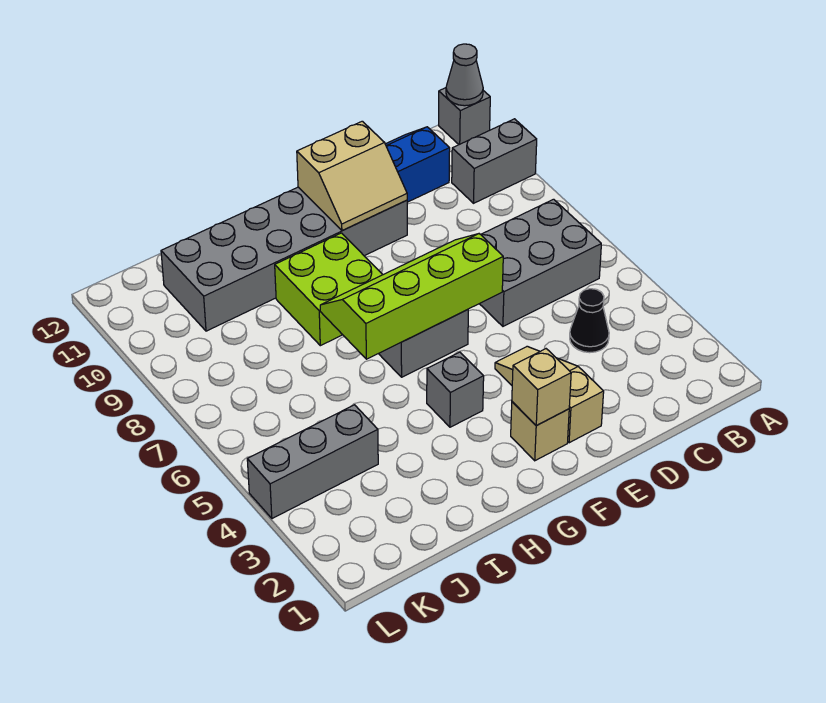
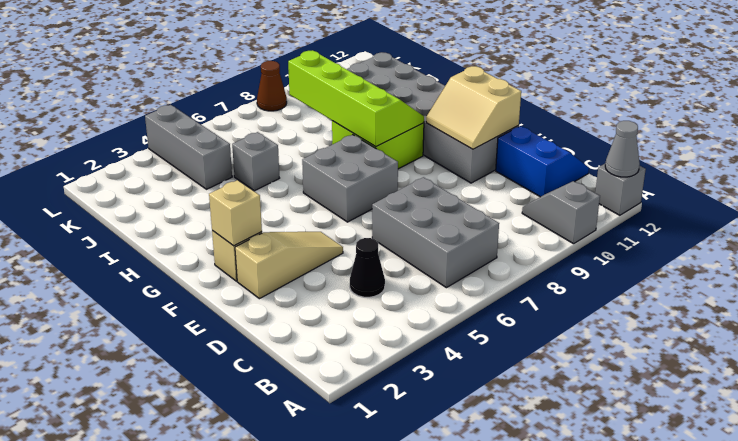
grey brick A10:B10 level 1 -> grey slope A10:B10 level 1 top A
lime slope E6:H7 level 2 top 6 -> lime slope G8:J9 level 2 top 8
grey brick G4 level 1 -> grey brick I5 level 1
none -> brown cone L8 level 1

